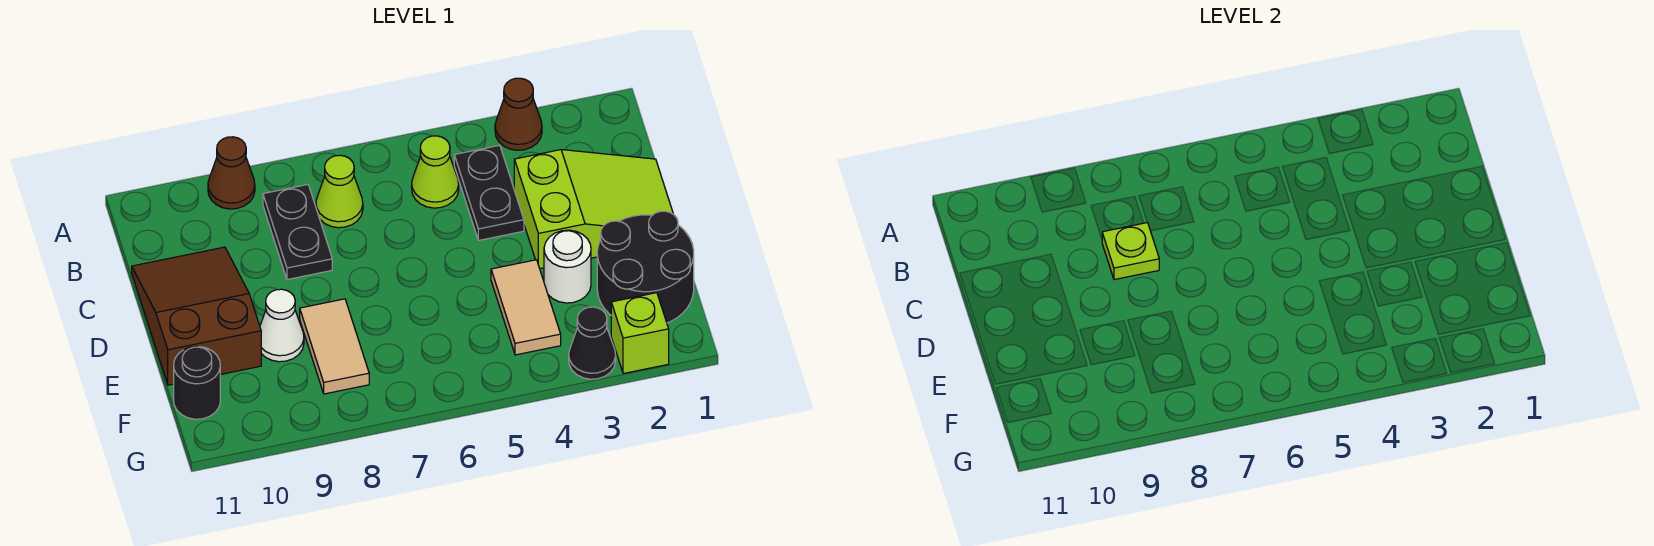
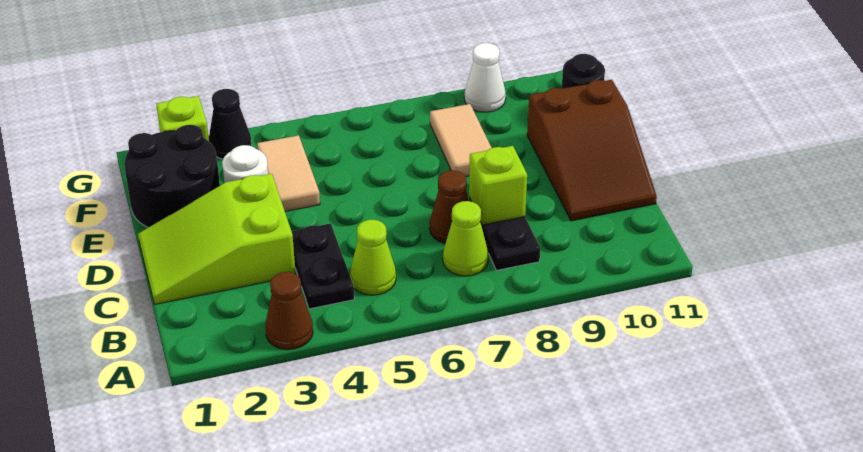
brown cone A9 level 1 -> brown cone C7 level 1
lime plate C8 level 2 -> lime brick C8 level 2
white cone E9 level 1 -> white cone G9 level 1

